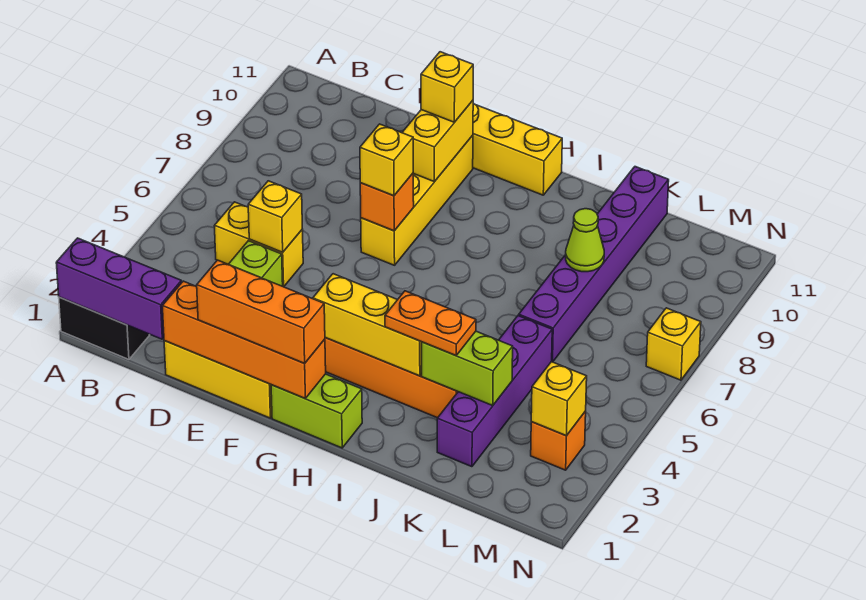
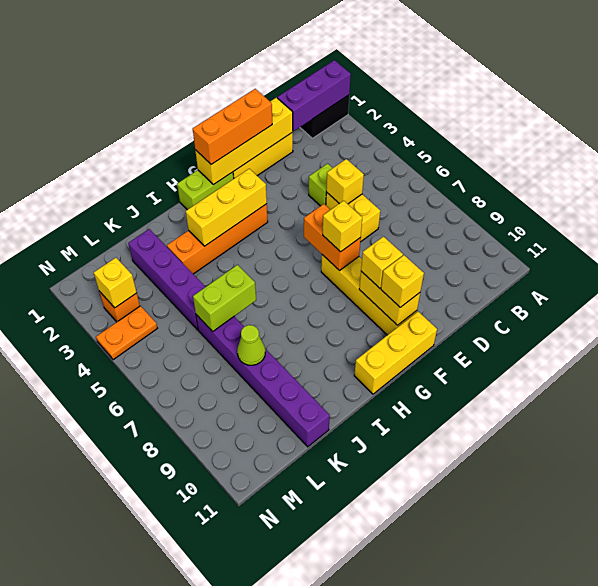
yellow brick C5:D5 level 1 -> yellow brick D5:D6 level 1
orange brick D1:G1 level 2 -> yellow brick D1:G1 level 2
orange brick F7 level 2 -> orange brick F6:F7 level 2
orange plate I3:J3 level 3 -> orange plate M4:N4 level 1
lime brick J3:K3 level 2 -> lime brick J6:K6 level 2
yellow brick N7 level 1 -> yellow brick F9 level 3

